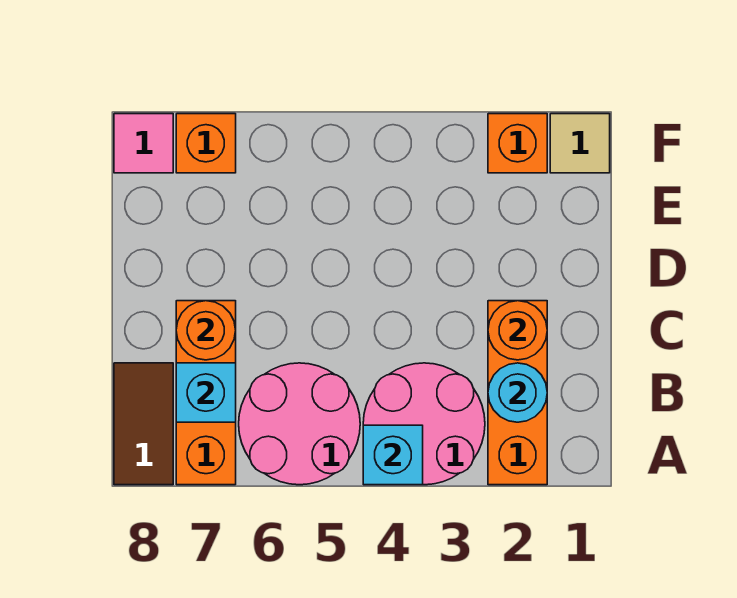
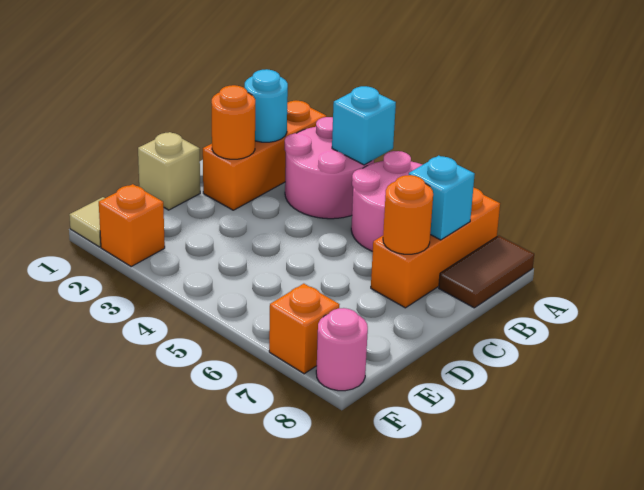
none -> tan brick D1 level 1
pink tile F8 level 1 -> pink round brick F8 level 1

